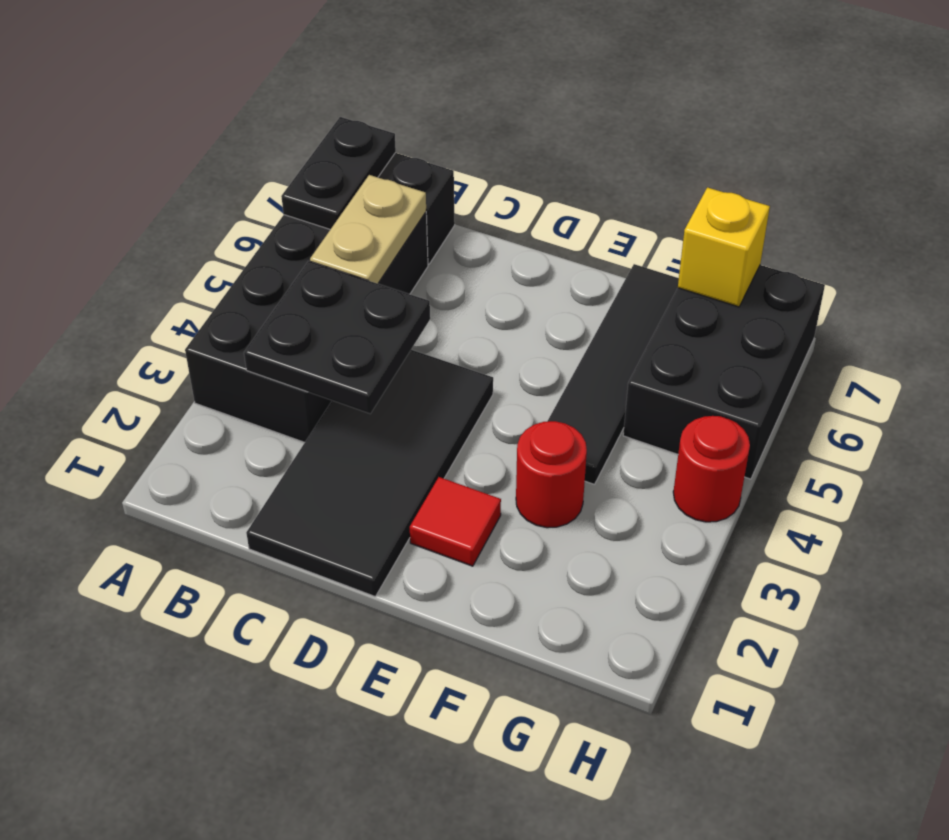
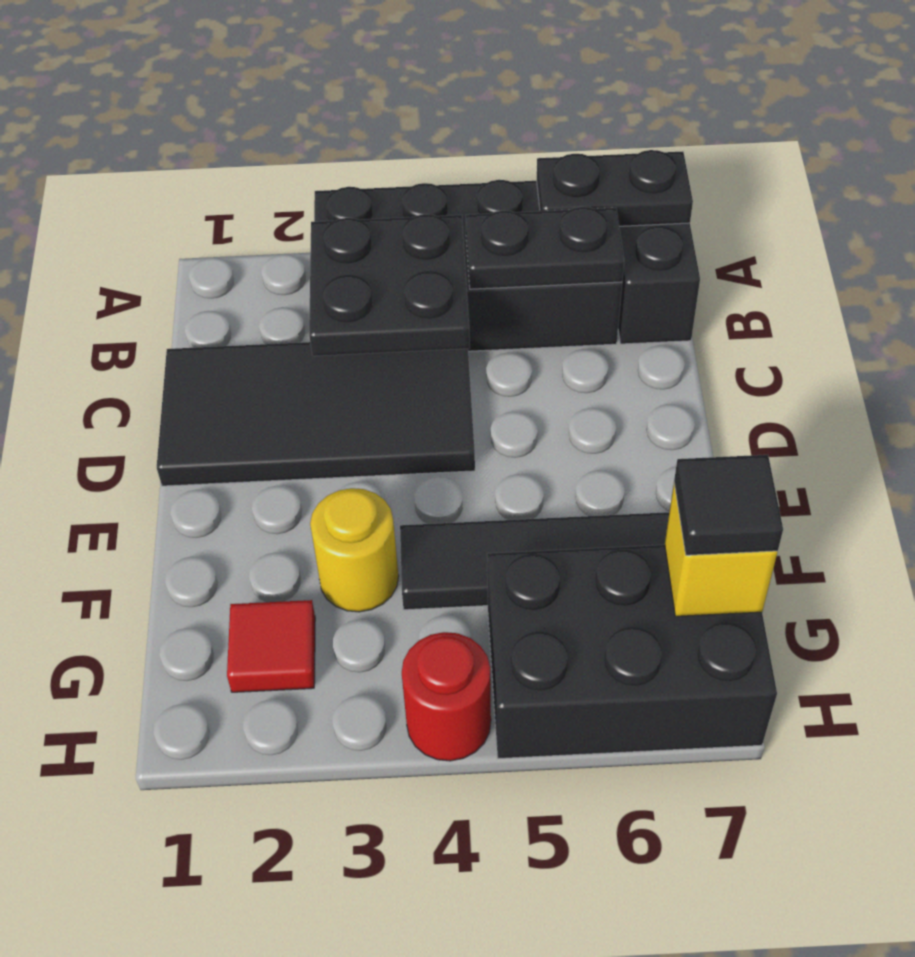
tan plate B5:B6 level 2 -> black plate B5:B6 level 2
red tile E2 level 1 -> red tile G2 level 1
red round brick F3 level 1 -> yellow round brick F3 level 1
none -> black tile G7 level 3

